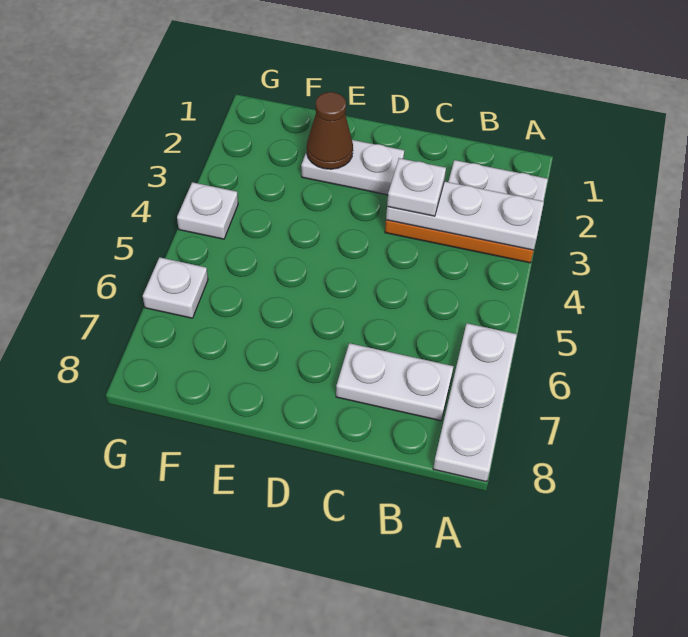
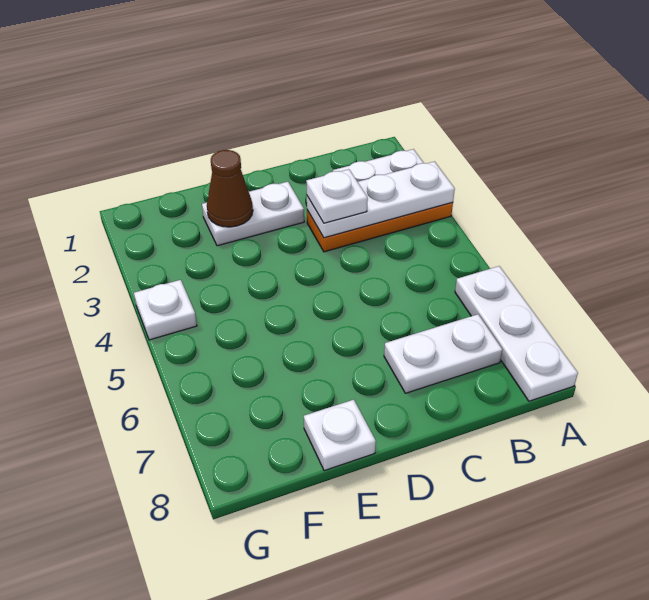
white plate G6 level 1 -> white plate E8 level 1

